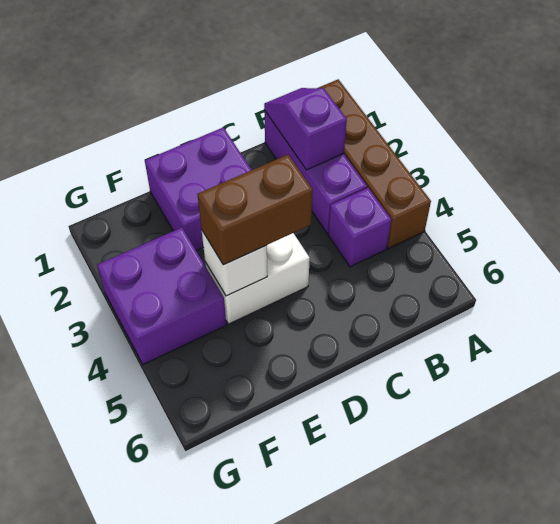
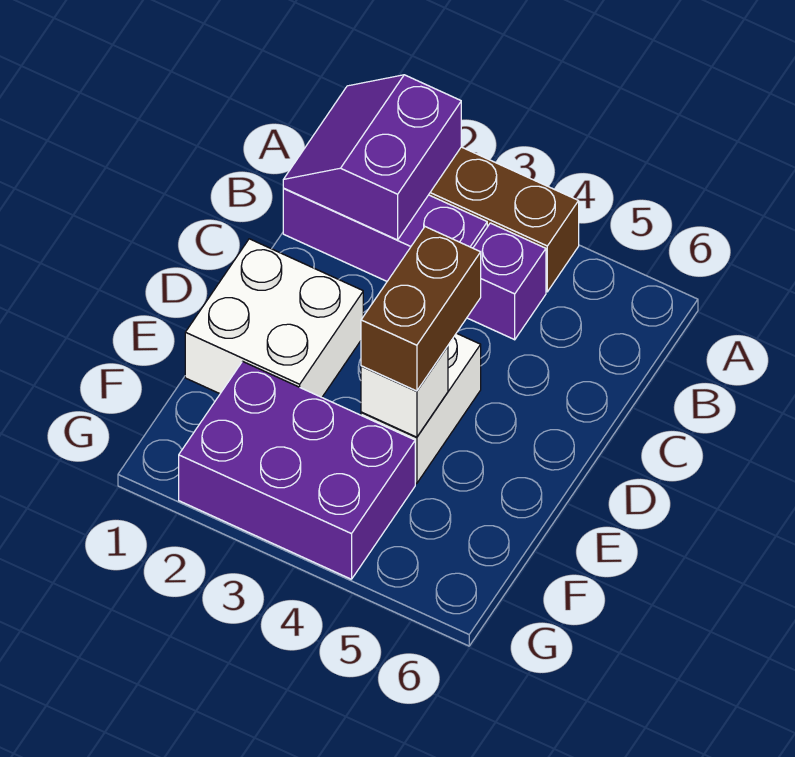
purple slope B1:B2 level 2 top 2 -> purple slope A1:B2 level 2 top 2
purple brick D1:E2 level 1 -> white brick D1:E2 level 1
purple brick F3:G4 level 1 -> purple brick F2:G4 level 1

